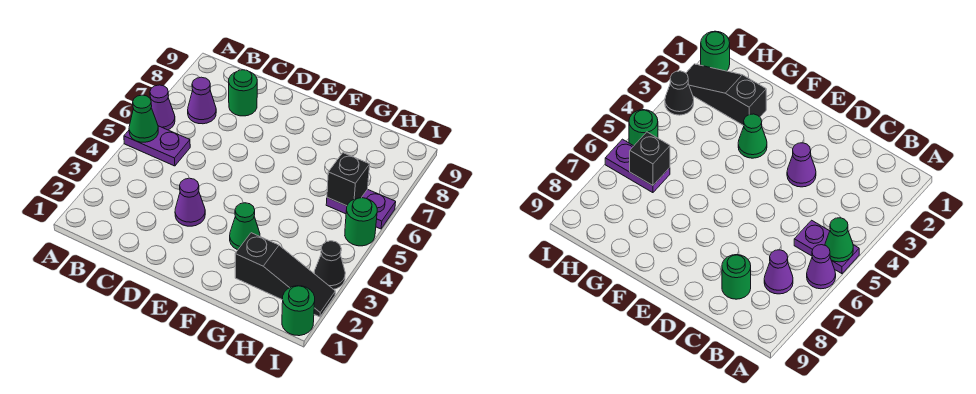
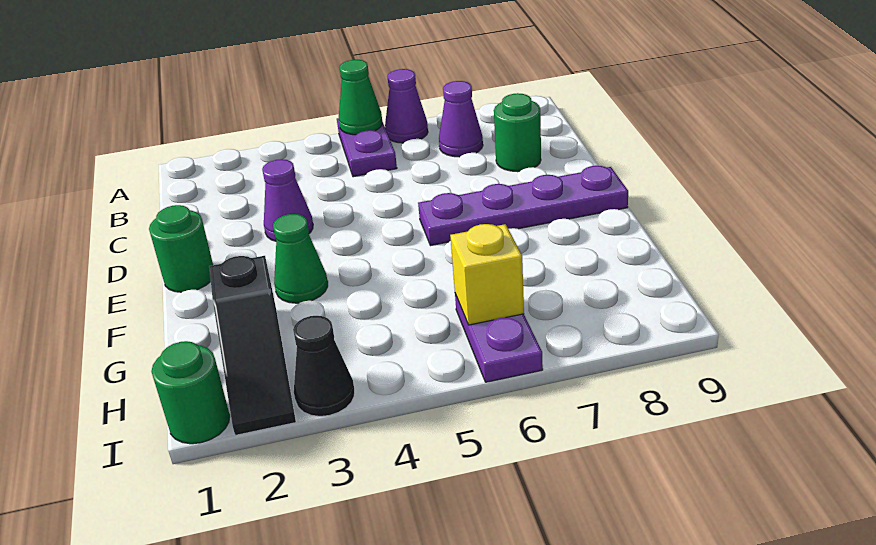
none -> purple plate E6:E9 level 1
black brick H6 level 2 -> yellow brick H6 level 2
green round brick I5 level 1 -> green round brick E1 level 1

